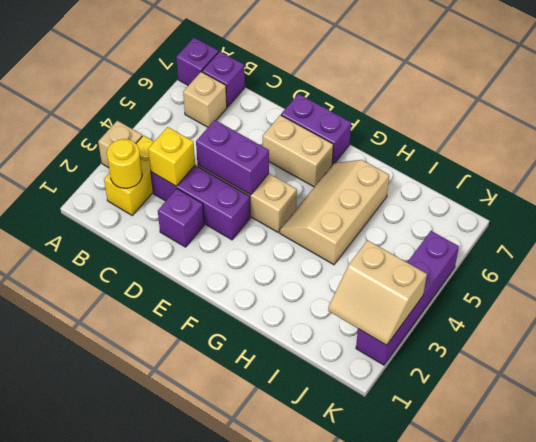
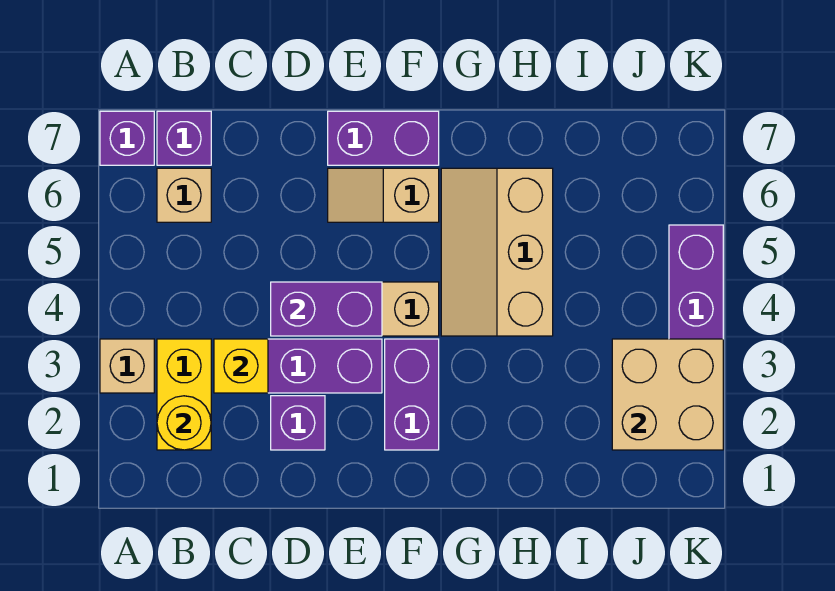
tan brick E6:F6 level 1 -> tan slope E6:F6 level 1 top F
none -> purple brick F2:F3 level 1
tan slope J2:K3 level 2 top 3 -> tan brick J2:K3 level 2

